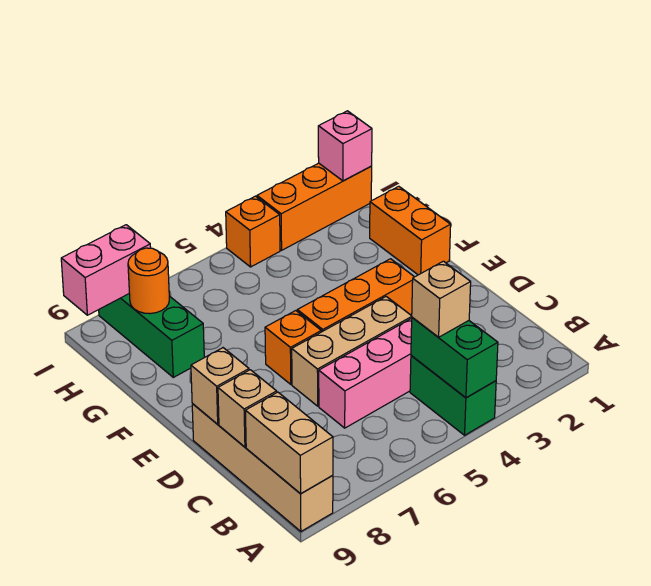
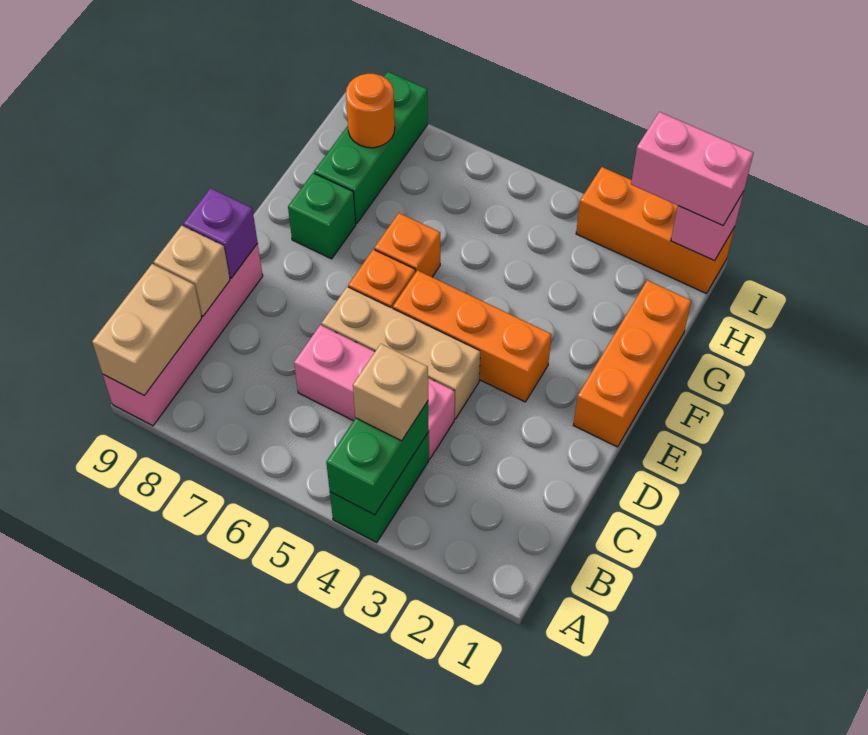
tan brick A9:D9 level 1 -> pink brick A9:D9 level 1
tan brick D9 level 2 -> purple brick D9 level 2
orange brick F1:G1 level 1 -> orange brick E1:G1 level 1
none -> green brick F8 level 1
orange brick I4 level 1 -> orange brick F6 level 1
pink brick I8:I9 level 2 -> pink brick I1:I2 level 3

